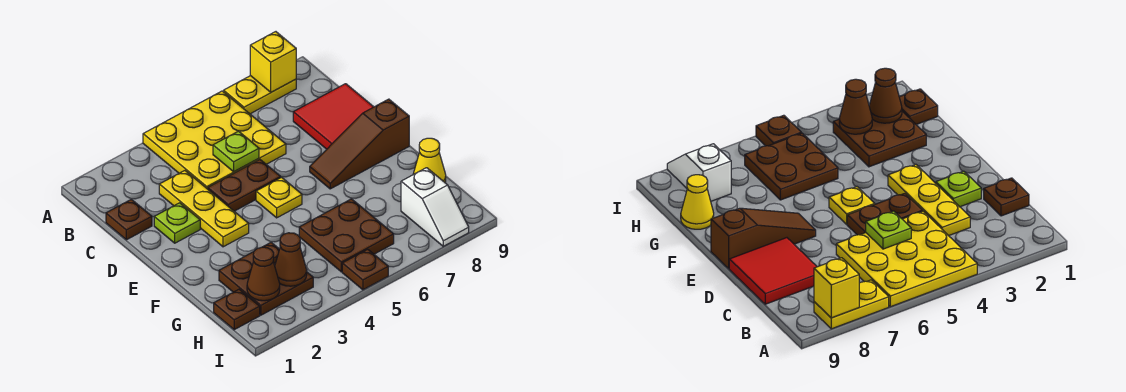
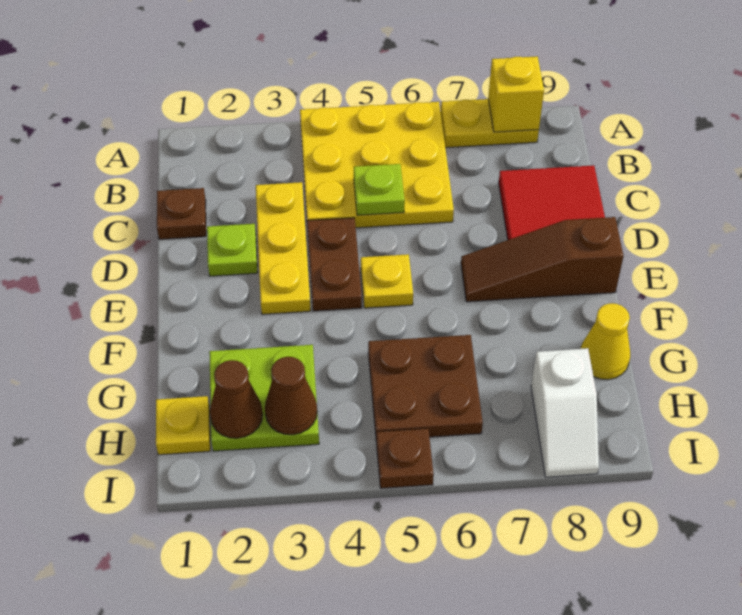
brown plate D4:D5 level 1 -> brown plate D4:E4 level 1
brown plate G2:H3 level 1 -> lime plate G2:H3 level 1
brown plate H1 level 1 -> yellow plate H1 level 1

